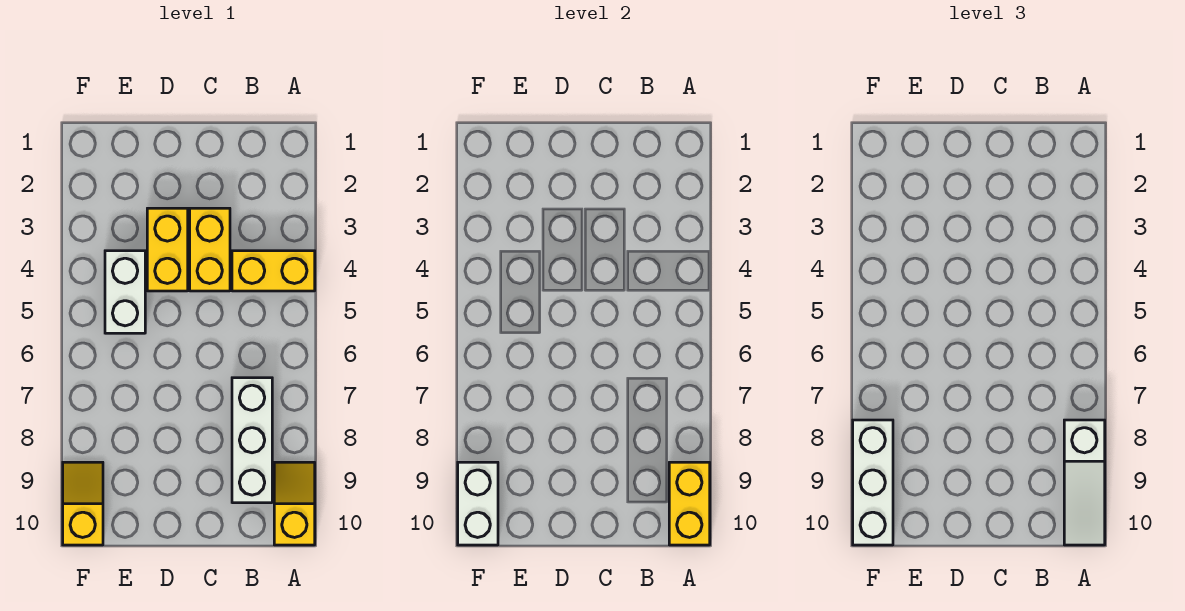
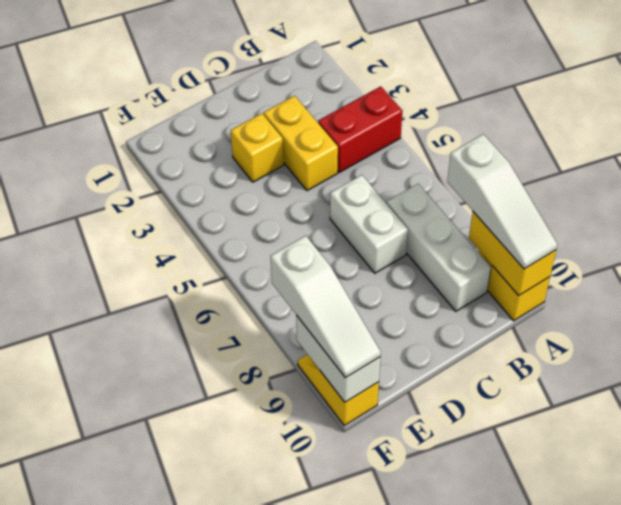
yellow brick A4:B4 level 1 -> red brick A4:B4 level 1
yellow brick D3:D4 level 1 -> yellow brick D3 level 1
white brick E4:E5 level 1 -> white brick C6:C7 level 1
white brick F8:F10 level 3 -> white slope F8:F10 level 3 top 8

